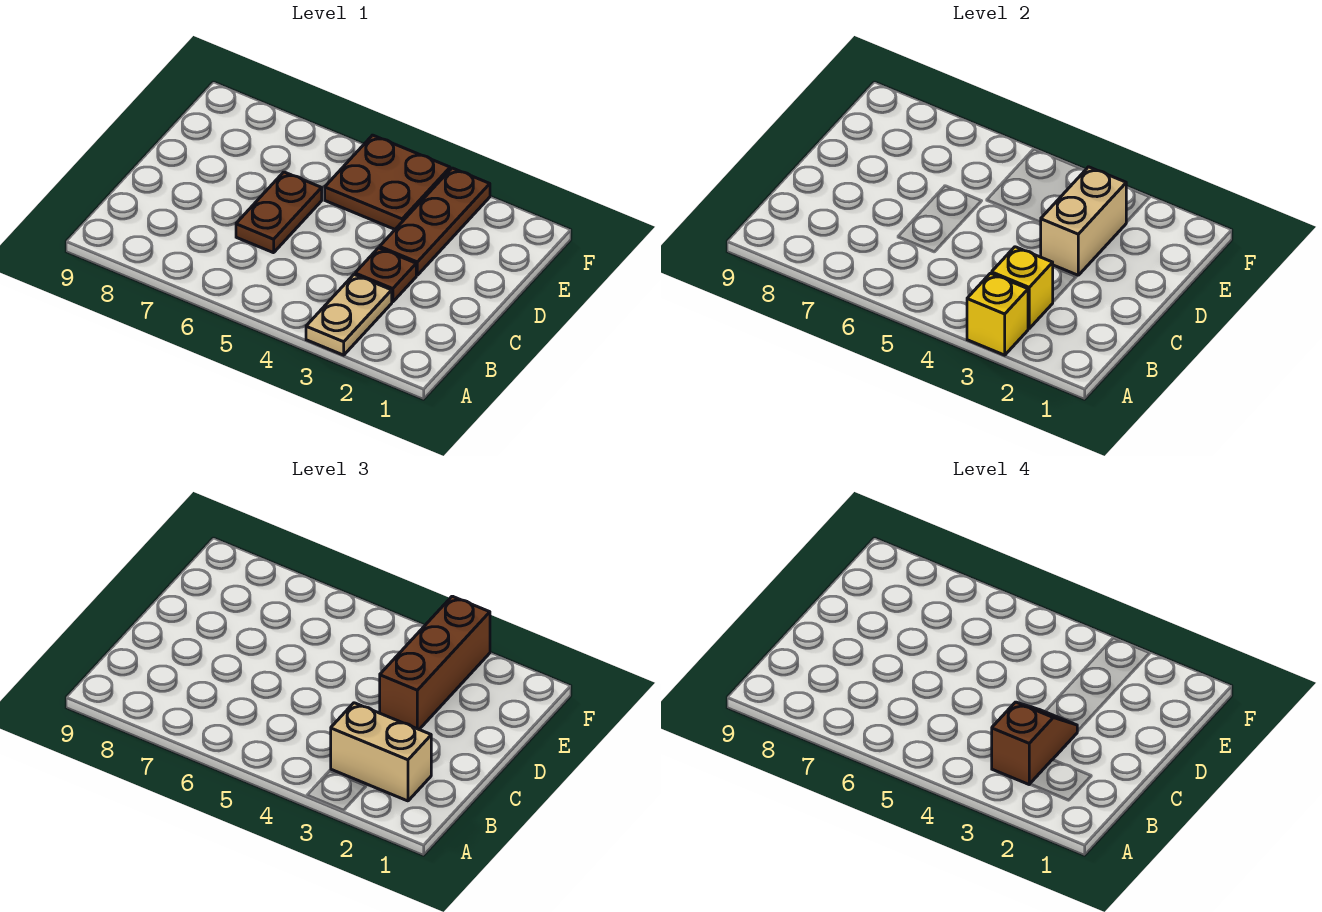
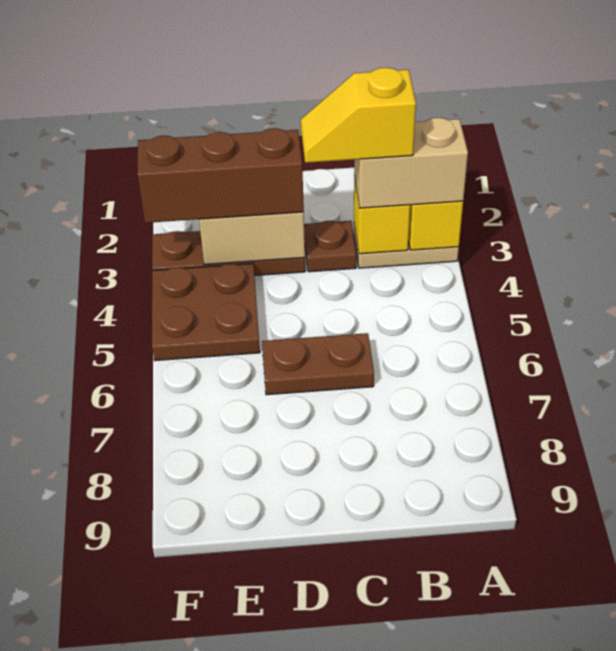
tan brick B2:B3 level 3 -> tan brick A3:B3 level 3
brown slope B3:C3 level 4 top B -> yellow slope B3:C3 level 4 top B

